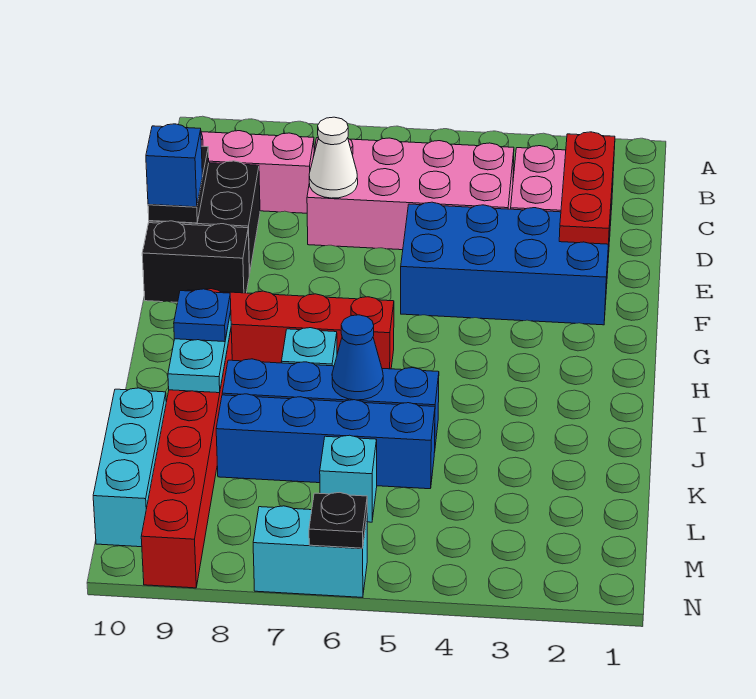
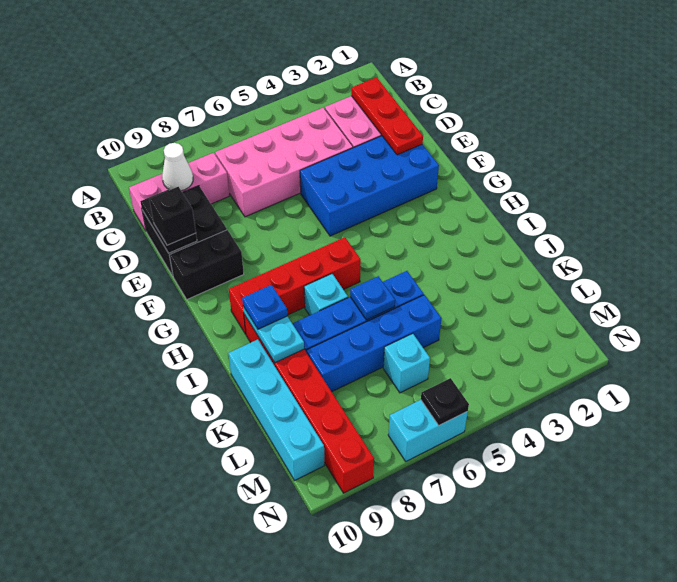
white cone D7 level 2 -> white cone C9 level 2
blue brick E10 level 3 -> black brick E10 level 3
blue cone J6 level 2 -> blue plate J6 level 2
cyan brick K10:M10 level 1 -> cyan brick J10:M10 level 1

